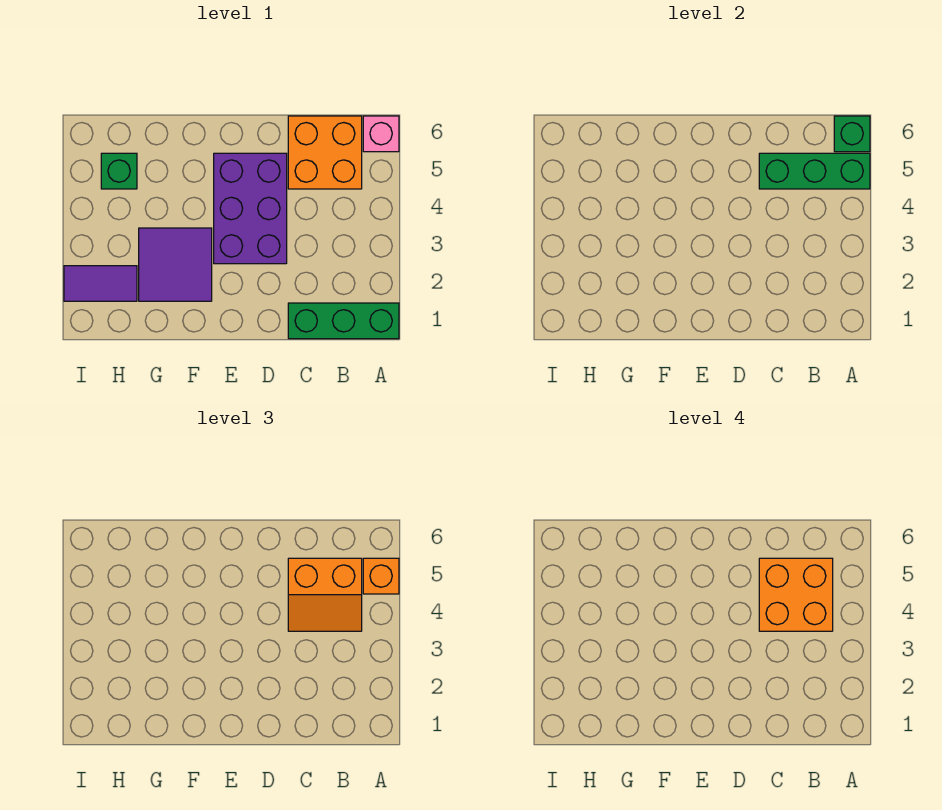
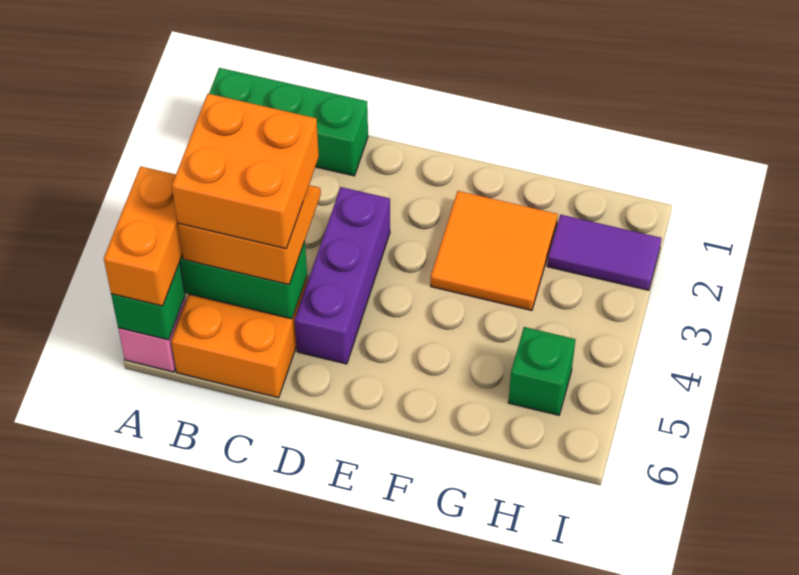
orange brick A5 level 3 -> orange brick A5:A6 level 3
purple brick D3:E5 level 1 -> purple brick D3:D5 level 1
purple tile F2:G3 level 1 -> orange tile F2:G3 level 1

